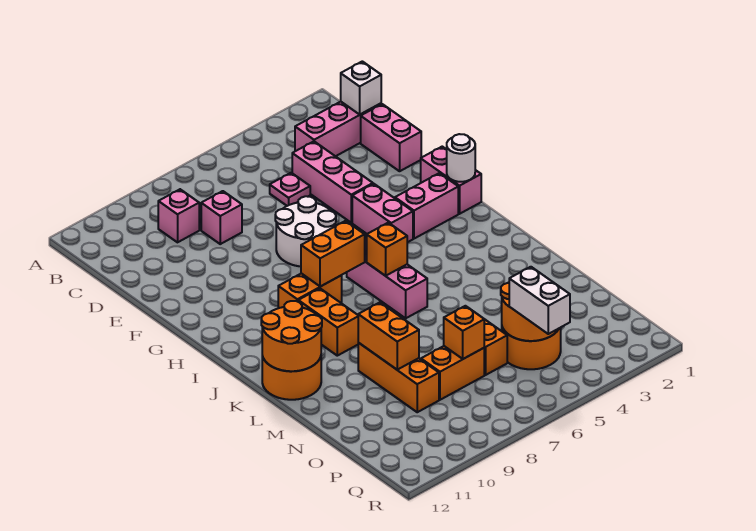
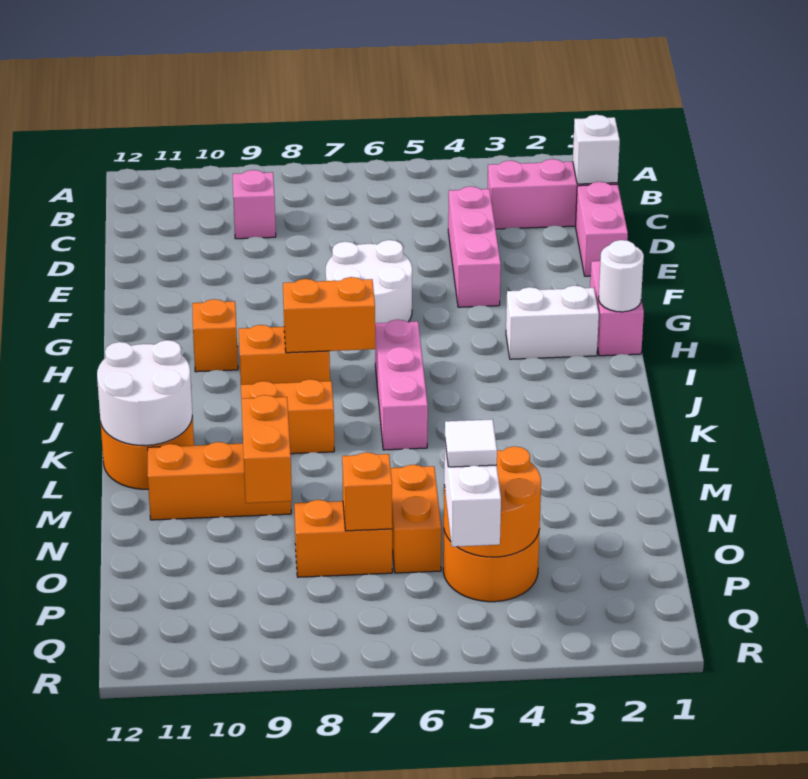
pink plate D5 level 1 -> none
pink brick D8 level 1 -> none
pink brick G4:H4 level 1 -> none
pink brick H2:H3 level 1 -> white brick H2:H3 level 1
orange brick J6 level 2 -> orange brick H10 level 1
orange brick J9:K9 level 1 -> orange brick K8:K9 level 1
orange round brick K11:L12 level 2 -> white round brick K11:L12 level 2
orange brick M9:O9 level 1 -> orange brick M9:M11 level 1
none -> white tile P5 level 4

